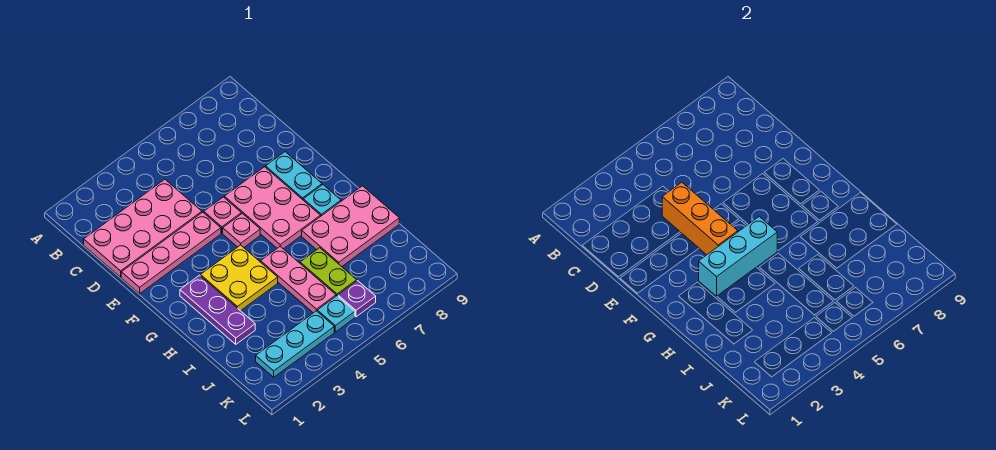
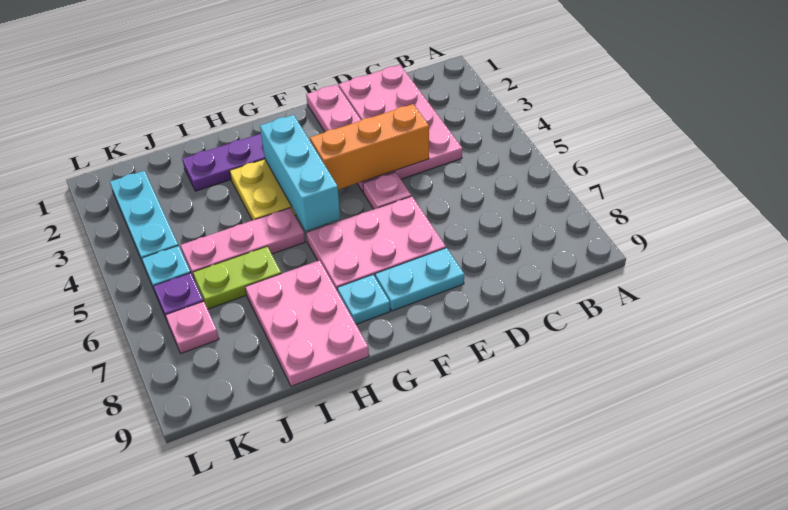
pink plate F5 level 1 -> pink plate K7 level 1

